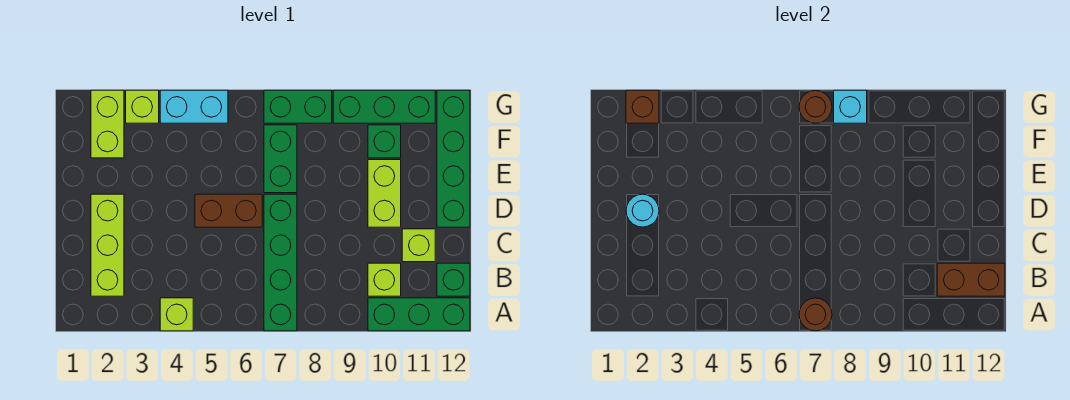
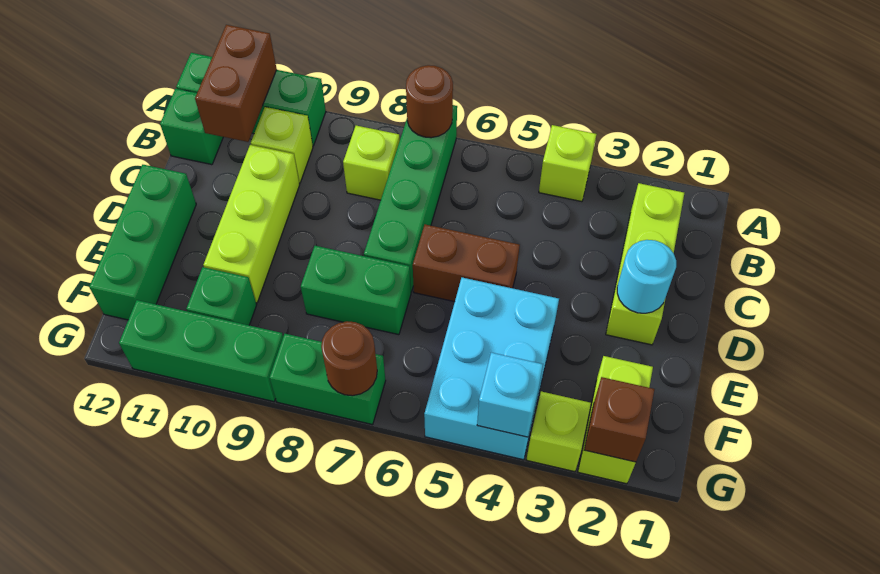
brown brick B11:B12 level 2 -> brown brick A11:B11 level 2
lime brick C11 level 1 -> lime brick B8 level 1
lime brick D10:E10 level 1 -> lime brick C10:E10 level 1
green brick D12:G12 level 1 -> green brick D12:F12 level 1
green brick E7:F7 level 1 -> green brick E7:E8 level 1
cyan brick G4:G5 level 1 -> cyan brick E4:G5 level 1
cyan brick G8 level 2 -> cyan brick G4 level 2

